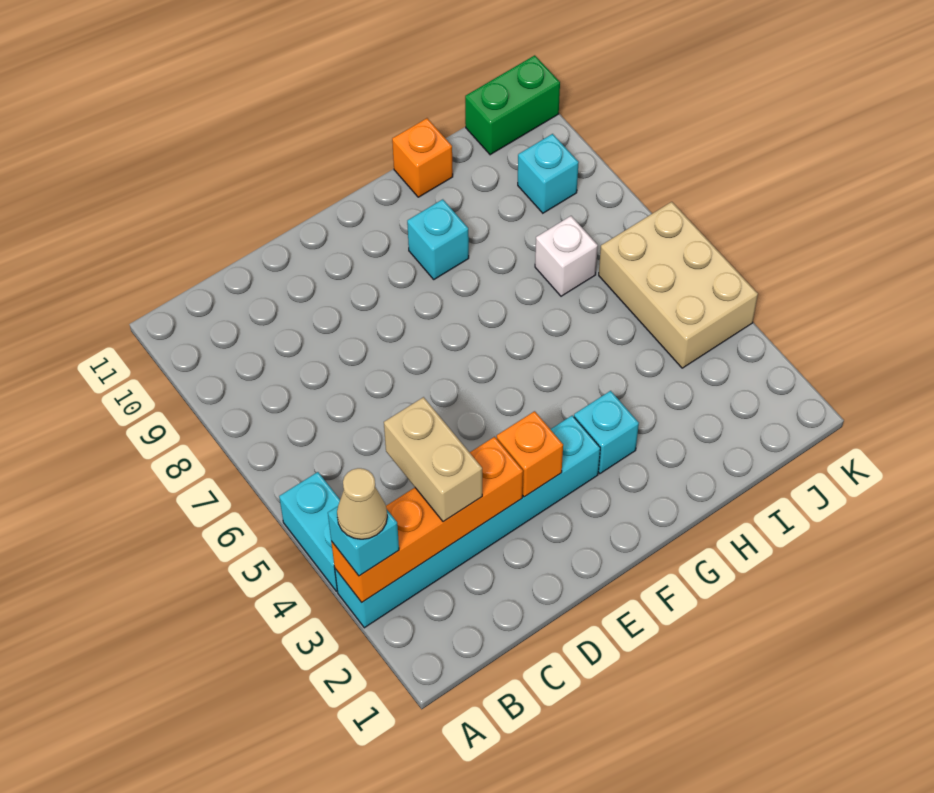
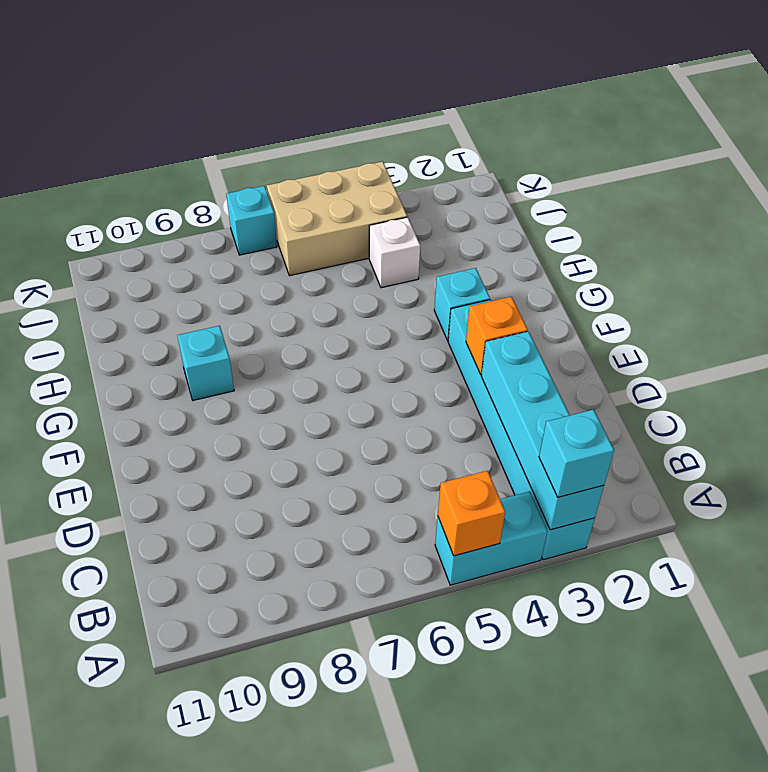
orange brick A3:D3 level 2 -> cyan brick A3:D3 level 2
tan cone A3 level 4 -> none
tan brick C3:C4 level 3 -> none
orange brick H11 level 1 -> orange brick A5 level 2
white brick I7 level 1 -> white brick I4 level 1
cyan brick J9 level 1 -> cyan brick K7 level 1
green brick J11:K11 level 1 -> none

